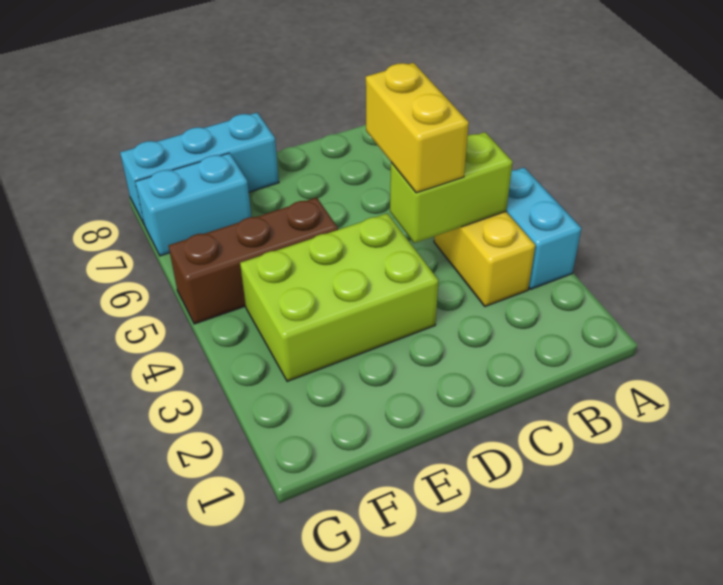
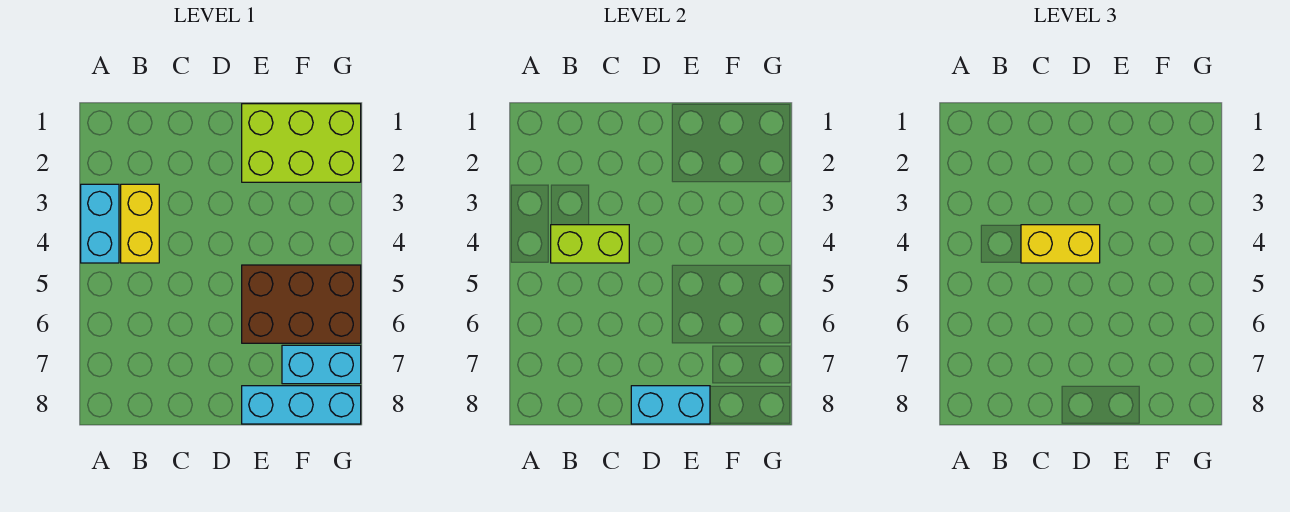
yellow brick C4:C5 level 3 -> yellow brick C4:D4 level 3
lime brick D3:F4 level 1 -> lime brick E1:G2 level 1
none -> cyan brick D8:E8 level 2
brown brick E5:G5 level 1 -> brown brick E5:G6 level 1

